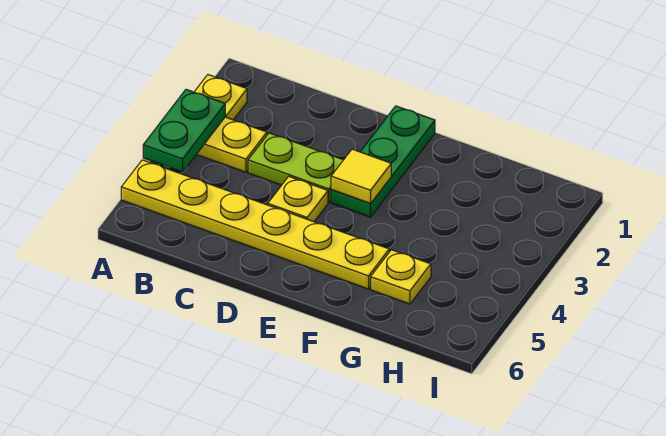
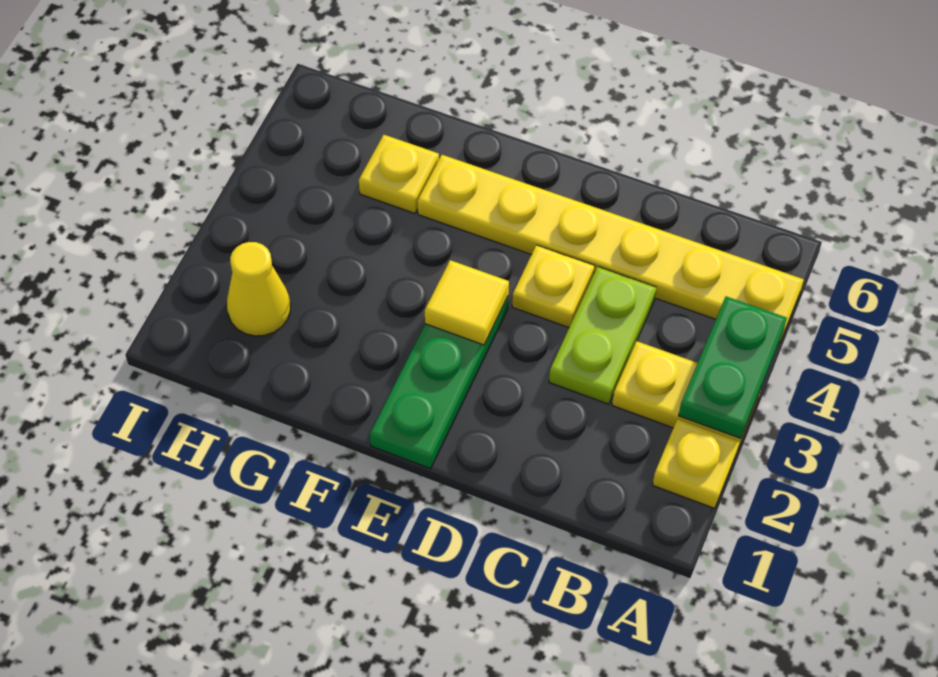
lime plate C3:D3 level 1 -> lime plate C3:C4 level 1
none -> yellow cone H2 level 1

